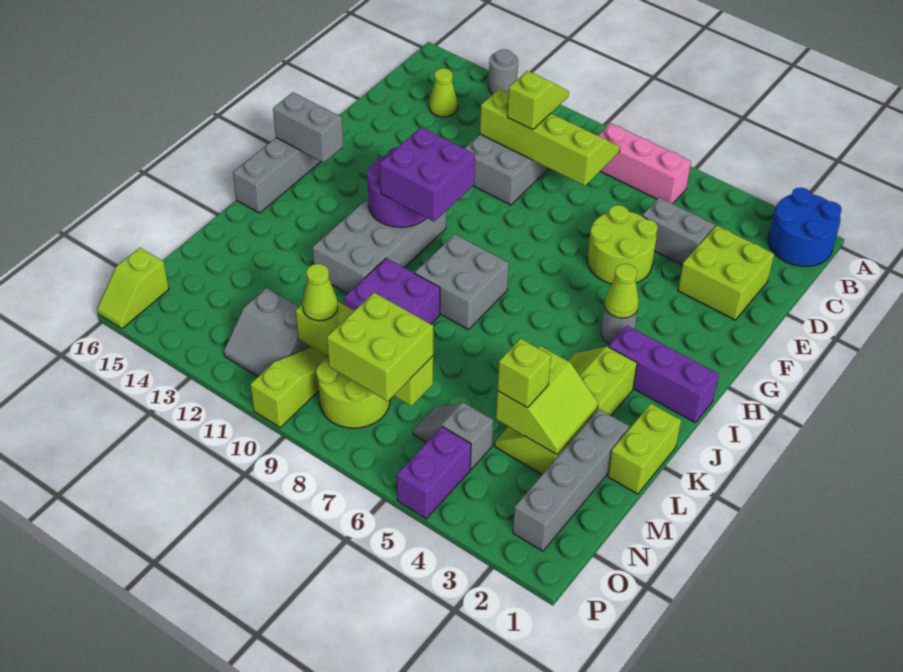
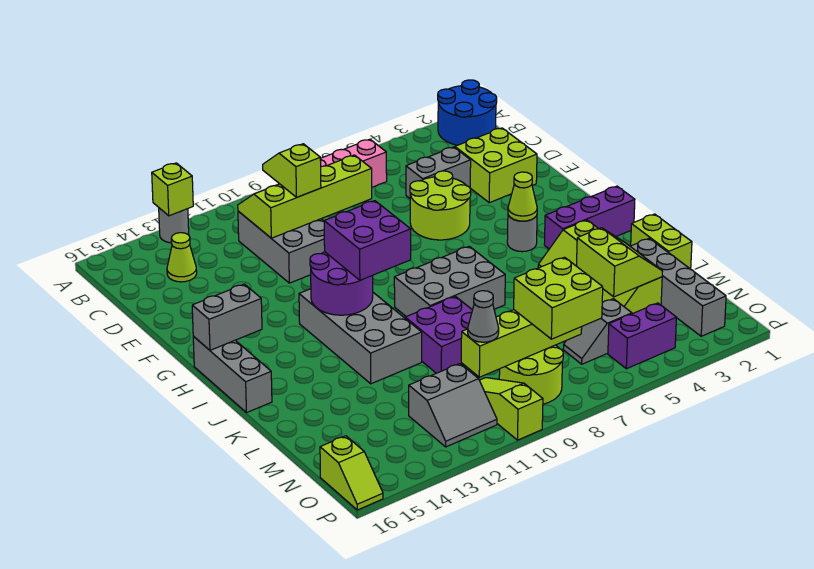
grey brick I8:J9 level 1 -> grey brick I7:J9 level 1
lime brick M4 level 3 -> lime brick A13 level 2
lime cone N10 level 3 -> grey cone N10 level 3
purple brick O5:P5 level 1 -> purple brick O4:O5 level 1

